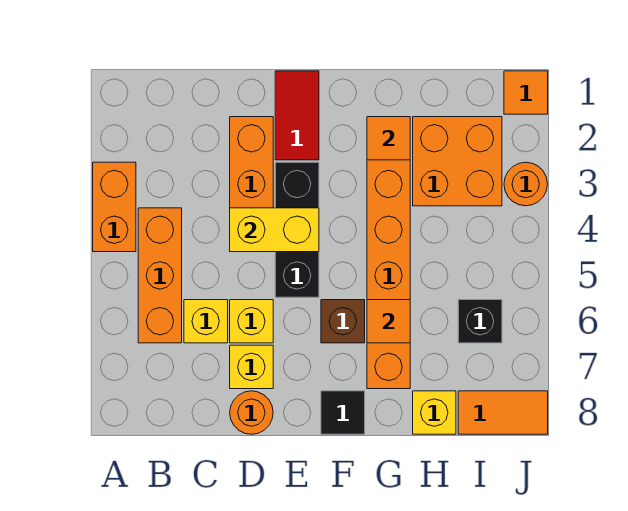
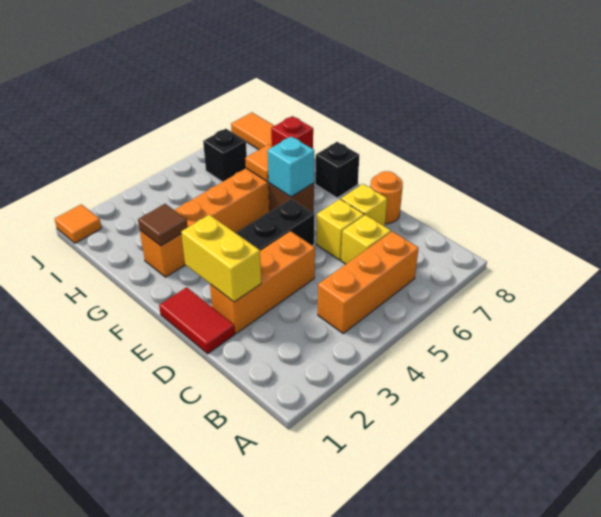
orange brick A3:A4 level 1 -> none
yellow brick D4:E4 level 2 -> yellow brick D2:E2 level 2
red tile E1:E2 level 1 -> red tile D1:E1 level 1
none -> cyan brick F6 level 2
black tile F8 level 1 -> black brick F8 level 1
orange tile G2 level 2 -> brown tile G2 level 2
orange brick H2:I3 level 1 -> none
yellow brick H8 level 1 -> red brick H8 level 1
orange round brick J3 level 1 -> none

